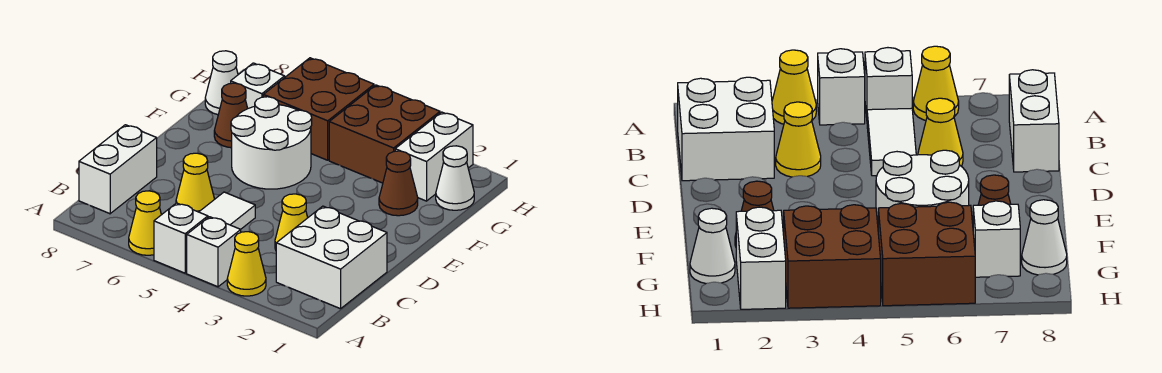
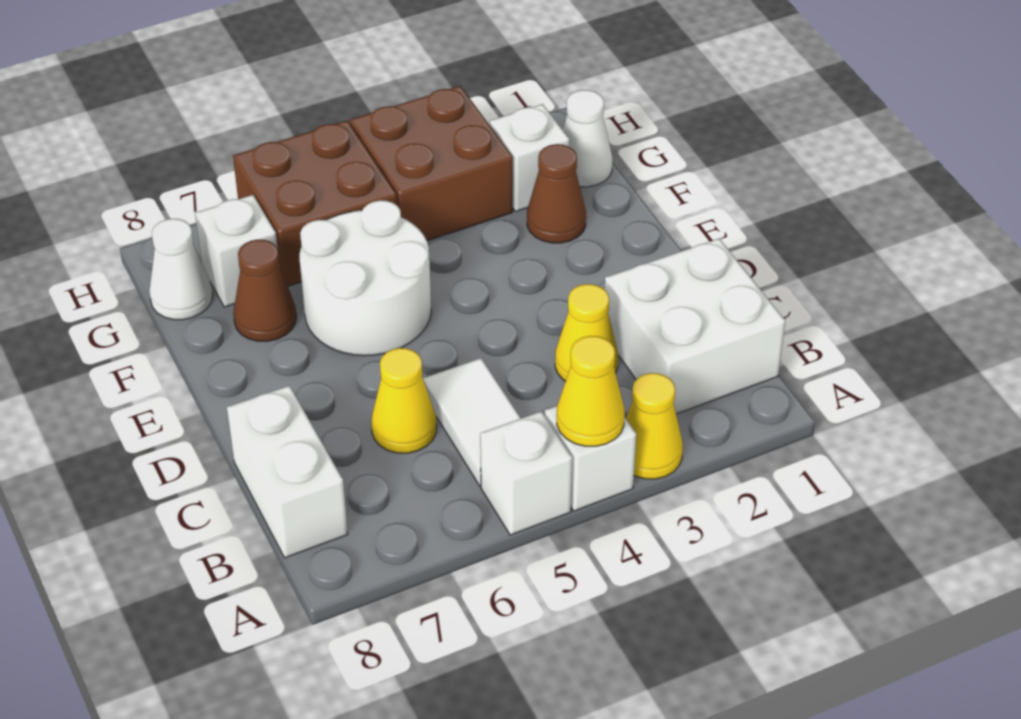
yellow cone A6 level 1 -> yellow cone A4 level 2
white brick G2:H2 level 1 -> white brick G2 level 1

